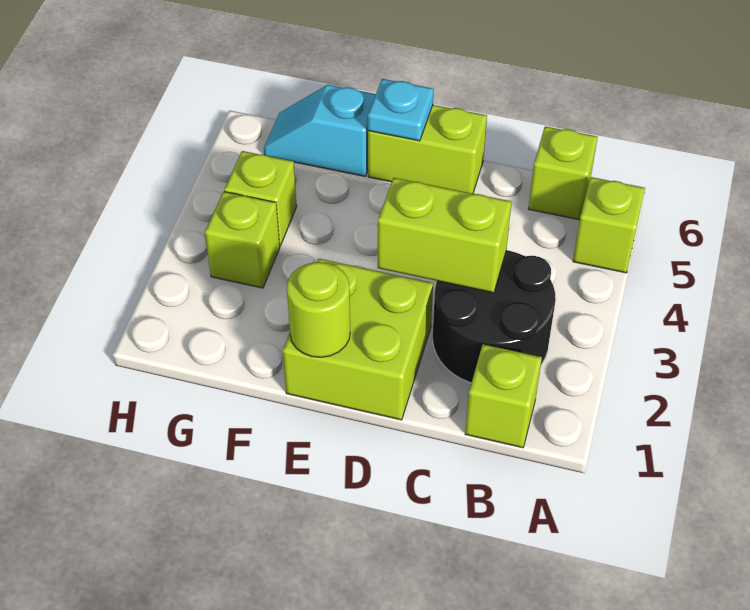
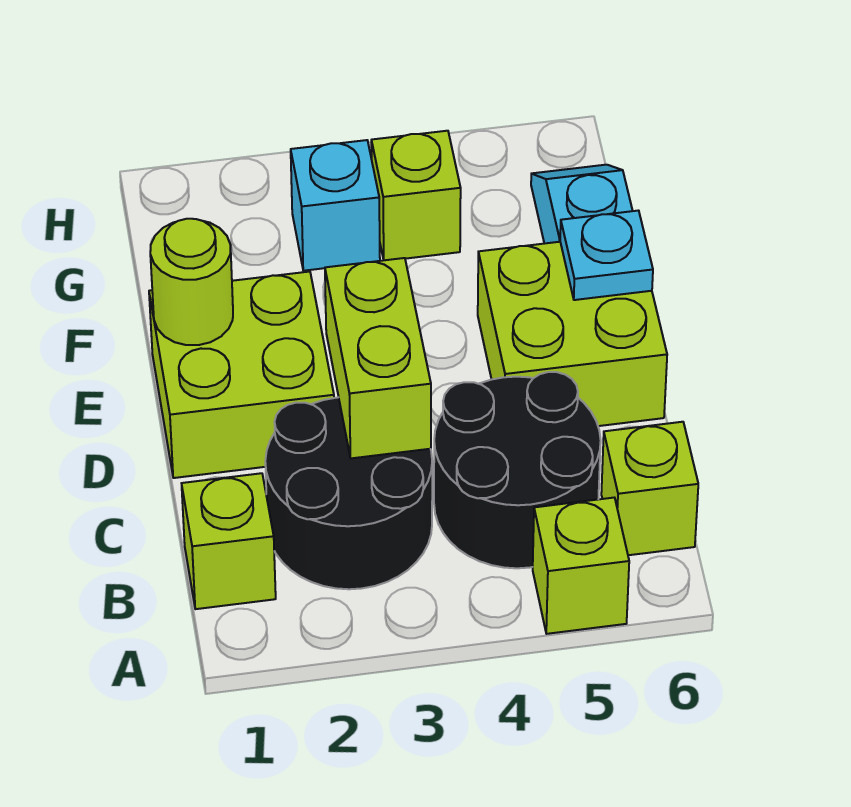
none -> black round brick B4:C5 level 1
lime brick D6:E6 level 1 -> lime brick D5:E6 level 1
lime brick G3 level 1 -> cyan brick G3 level 1

